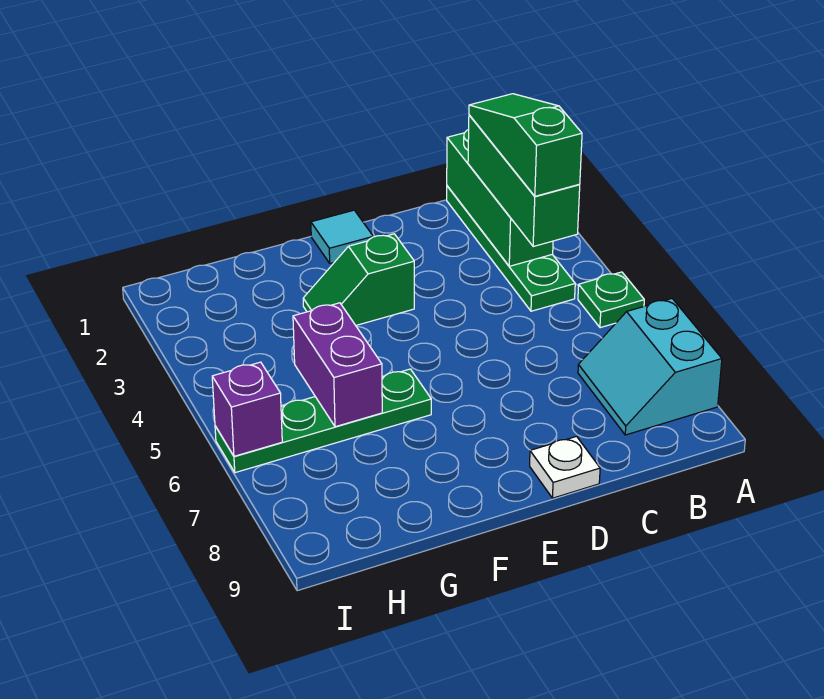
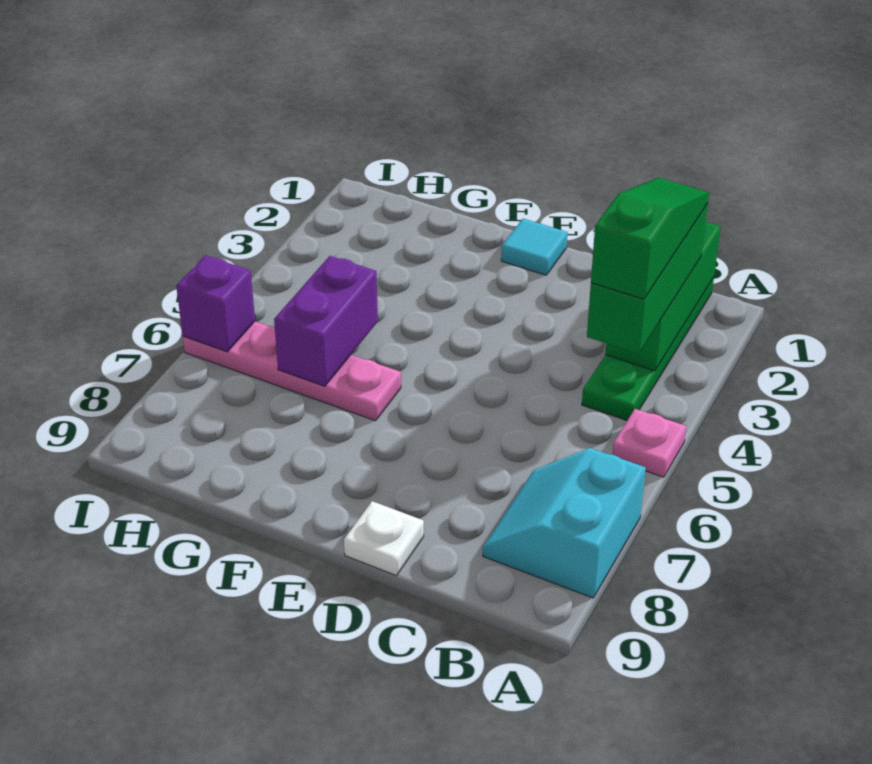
green plate A5 level 1 -> pink plate A5 level 1
green slope E3:F3 level 1 top E -> none
green plate F6:I6 level 1 -> pink plate F6:I6 level 1

